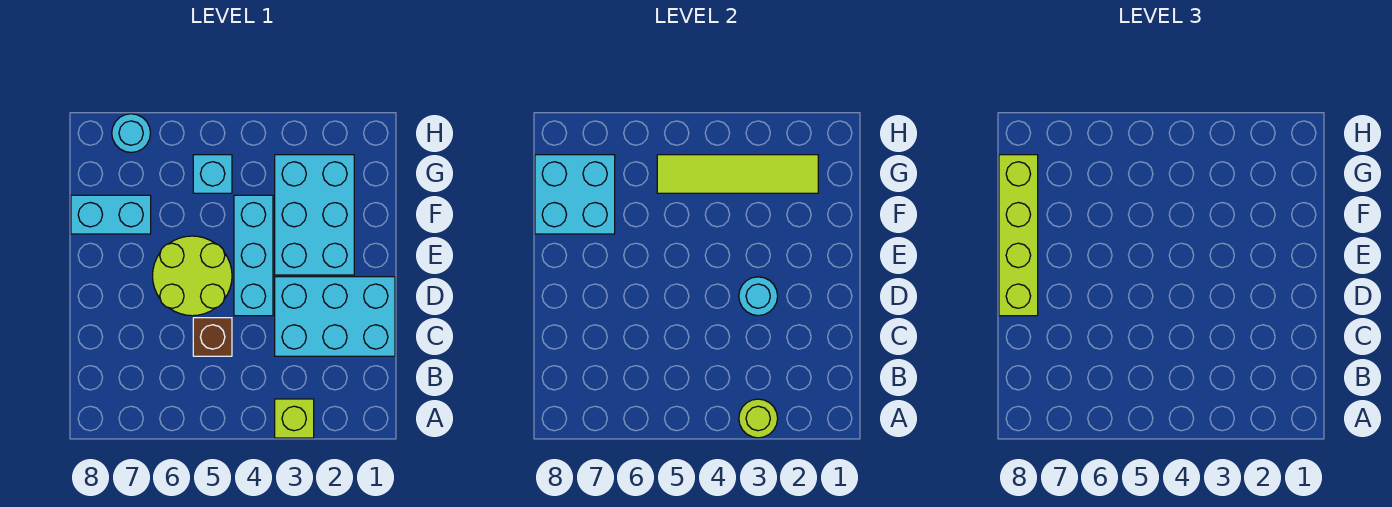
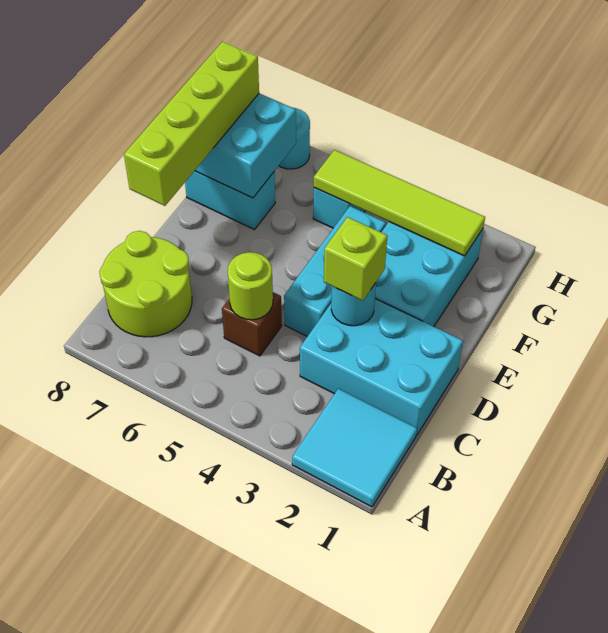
none -> cyan tile A1:B2 level 1
lime brick A3 level 1 -> lime brick D3 level 3
lime round brick A3 level 2 -> lime round brick C5 level 2
lime round brick D5:E6 level 1 -> lime round brick B7:C8 level 1

